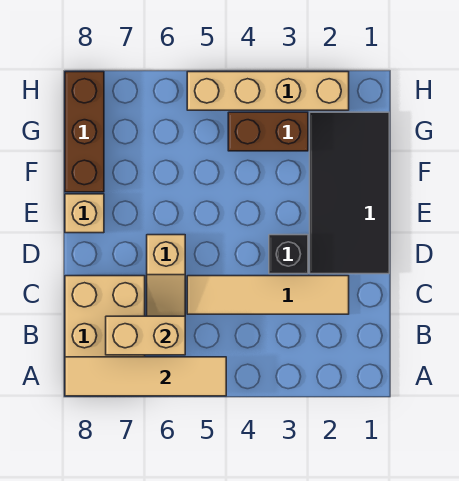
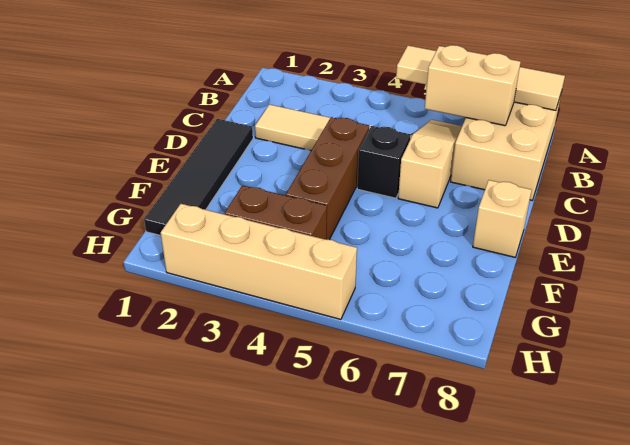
black tile D1:G2 level 1 -> black tile D1:G1 level 1
black brick D3 level 1 -> black brick D5 level 1
brown brick F8:H8 level 1 -> brown brick D4:F4 level 1

